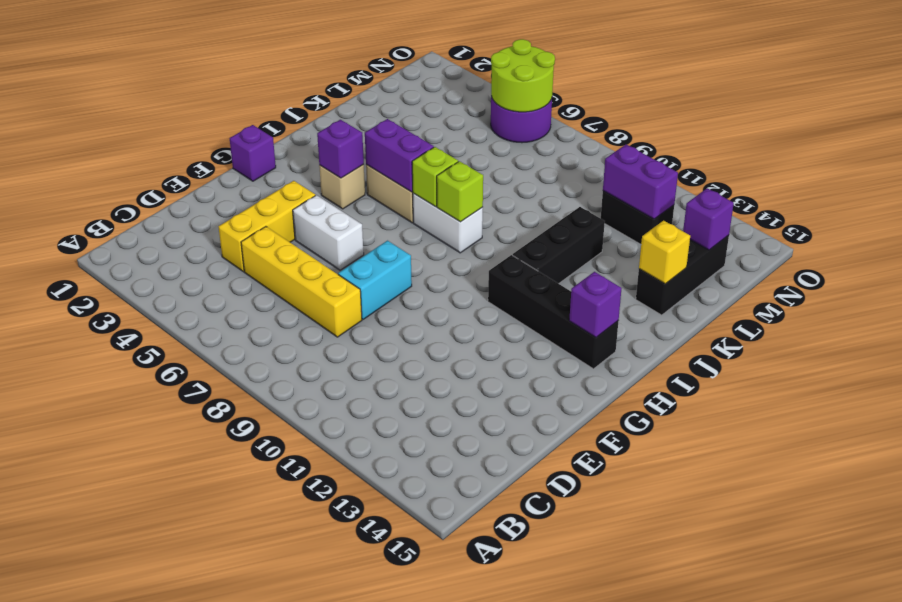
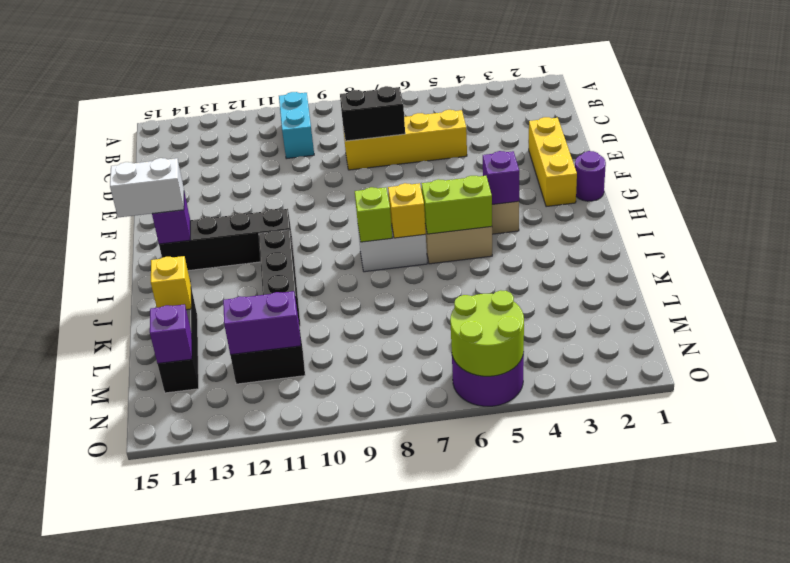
yellow brick D4:F4 level 1 -> yellow brick E2:G2 level 1
none -> black brick D7:D8 level 2
cyan brick E8:F8 level 1 -> cyan brick B10:C10 level 1
white brick F5:F6 level 1 -> white brick H14:H15 level 3
purple brick G1 level 1 -> purple round brick G1 level 1
purple brick I5:I6 level 2 -> lime brick I5:I6 level 2
lime brick I7 level 2 -> yellow brick I7 level 2

